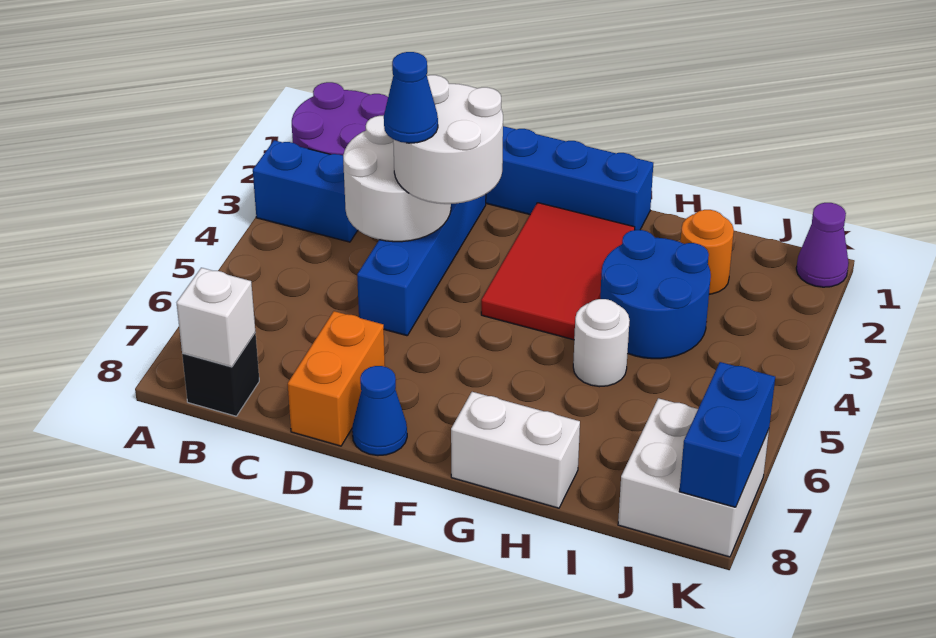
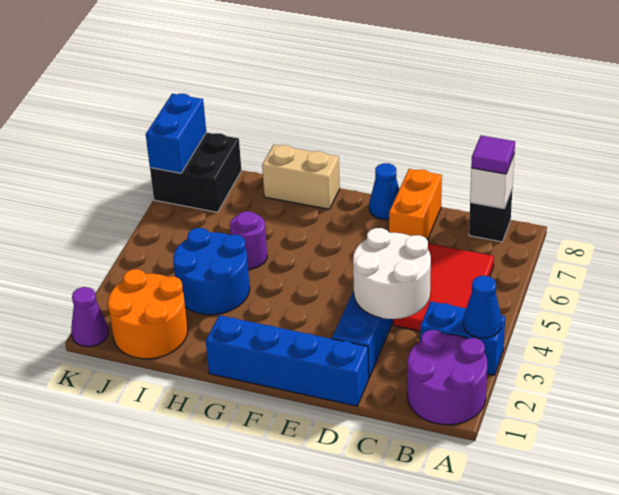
none -> purple tile B8 level 3
white round brick D3:E4 level 3 -> none
blue cone D4 level 4 -> blue cone A3 level 2
red tile F2:G4 level 1 -> red tile B4:C6 level 1
white brick G8:H8 level 1 -> tan brick G8:H8 level 1
white round brick H5 level 1 -> purple round brick H5 level 1
orange round brick I2 level 1 -> orange round brick I1:J2 level 1
white brick J7:K8 level 1 -> black brick J7:K8 level 1

